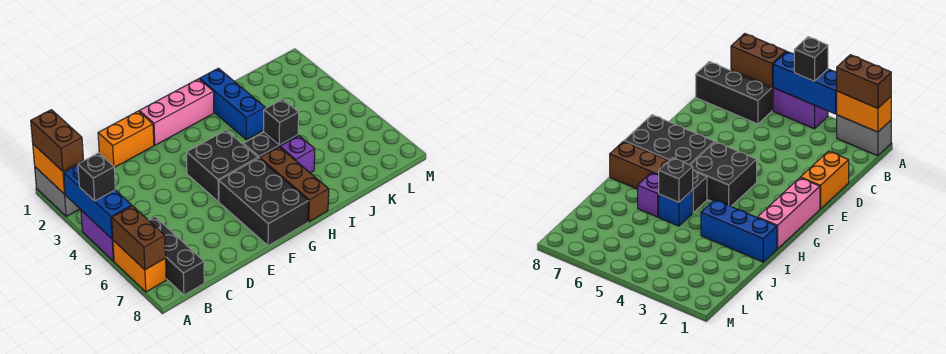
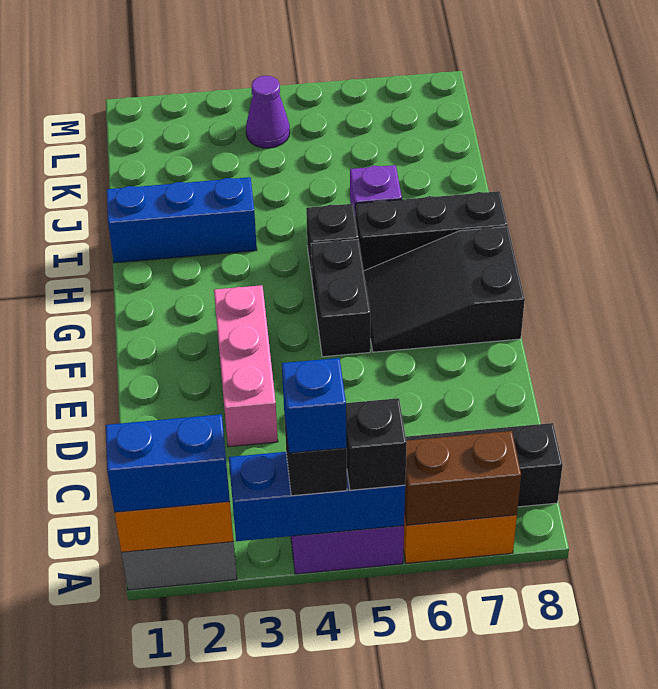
brown brick A1:A2 level 3 -> blue brick A1:A2 level 3
orange brick D1:E1 level 1 -> none
pink brick F1:H1 level 1 -> pink brick D3:F3 level 1
black brick F4:G5 level 1 -> black brick F5:G5 level 1
black brick F6:G8 level 1 -> black slope F6:G8 level 1 top 8
brown brick H6:H8 level 1 -> black brick H6:H8 level 1
blue brick I5 level 1 -> blue brick A4 level 4
black brick I5 level 2 -> black brick A5 level 3
none -> purple cone L4 level 1

